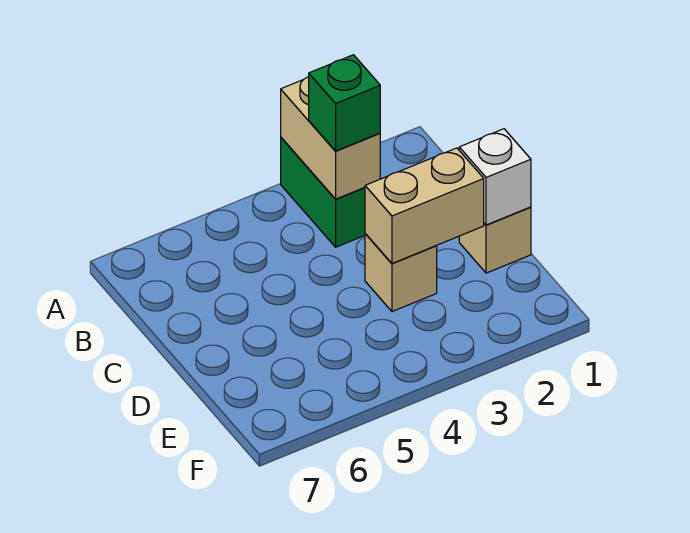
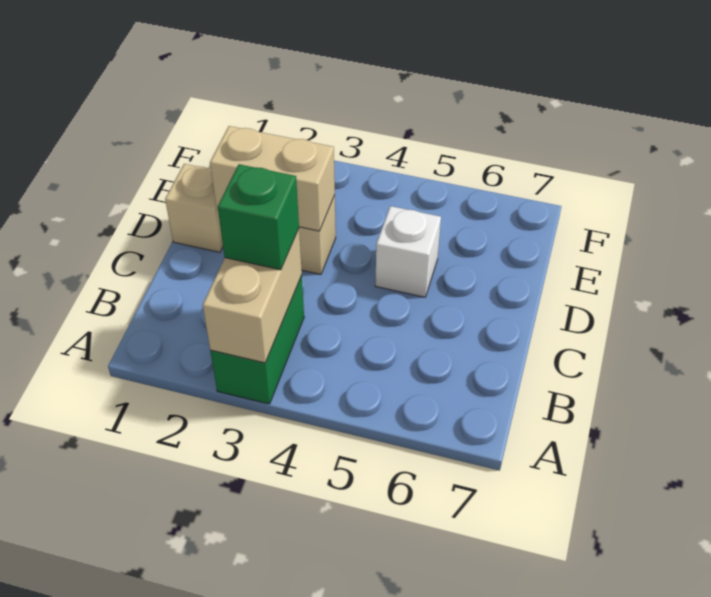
white brick D1 level 2 -> white brick D5 level 1

